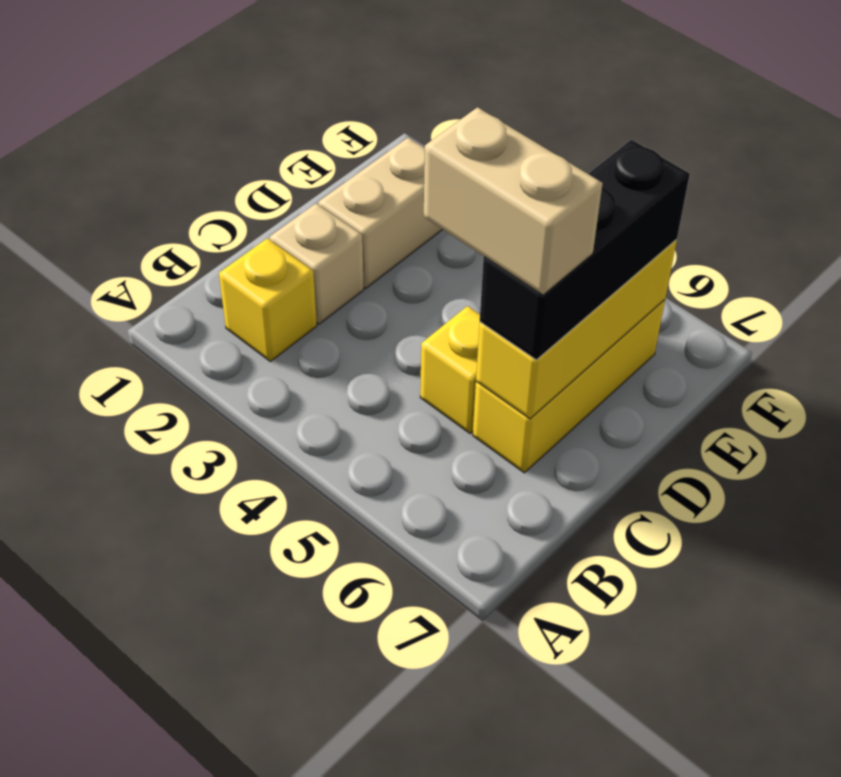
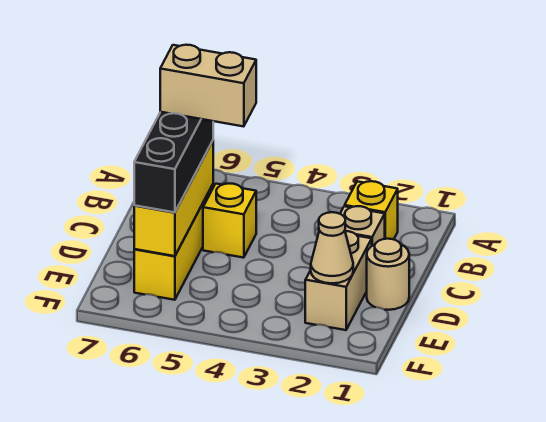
none -> tan round brick D1 level 1
none -> tan cone E2 level 2

